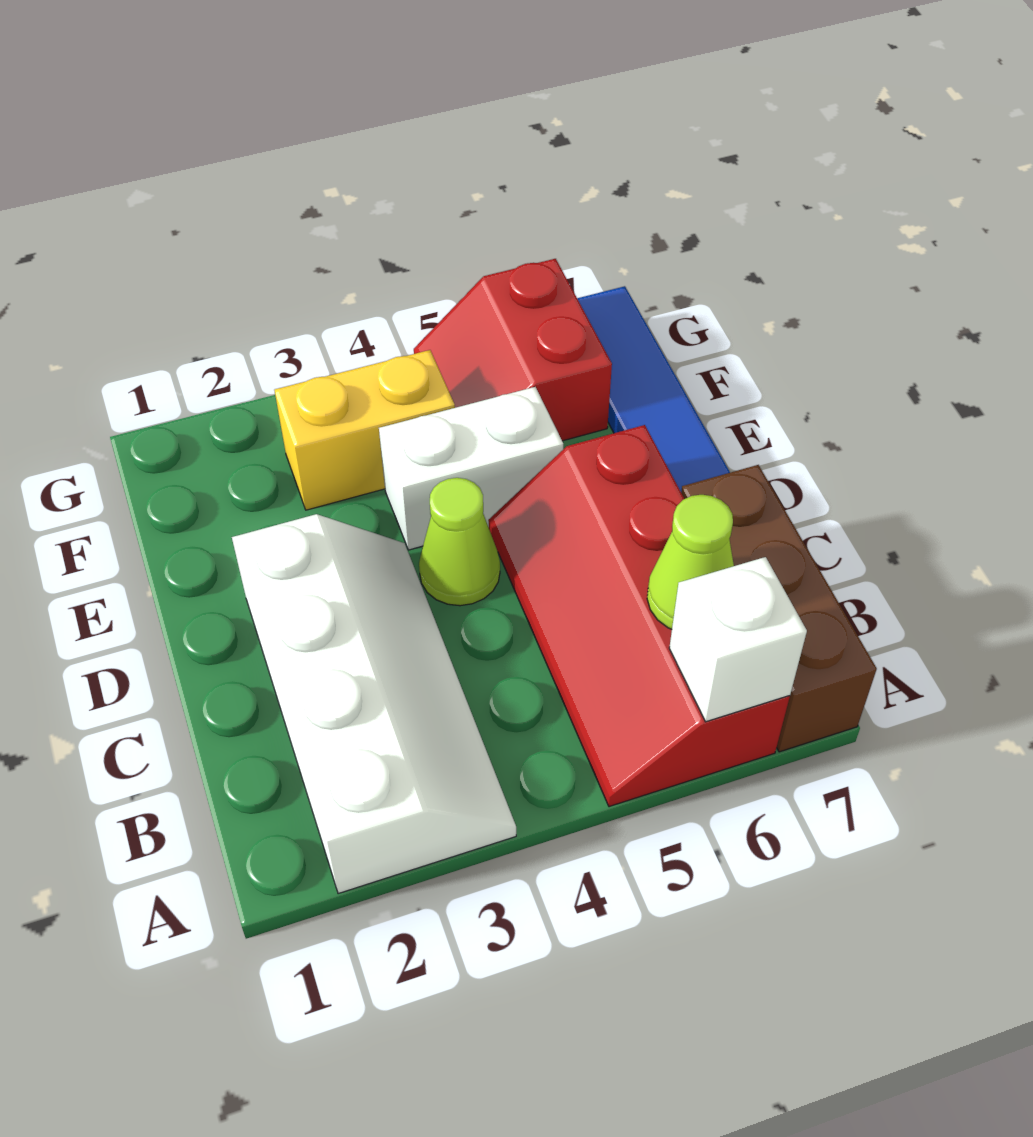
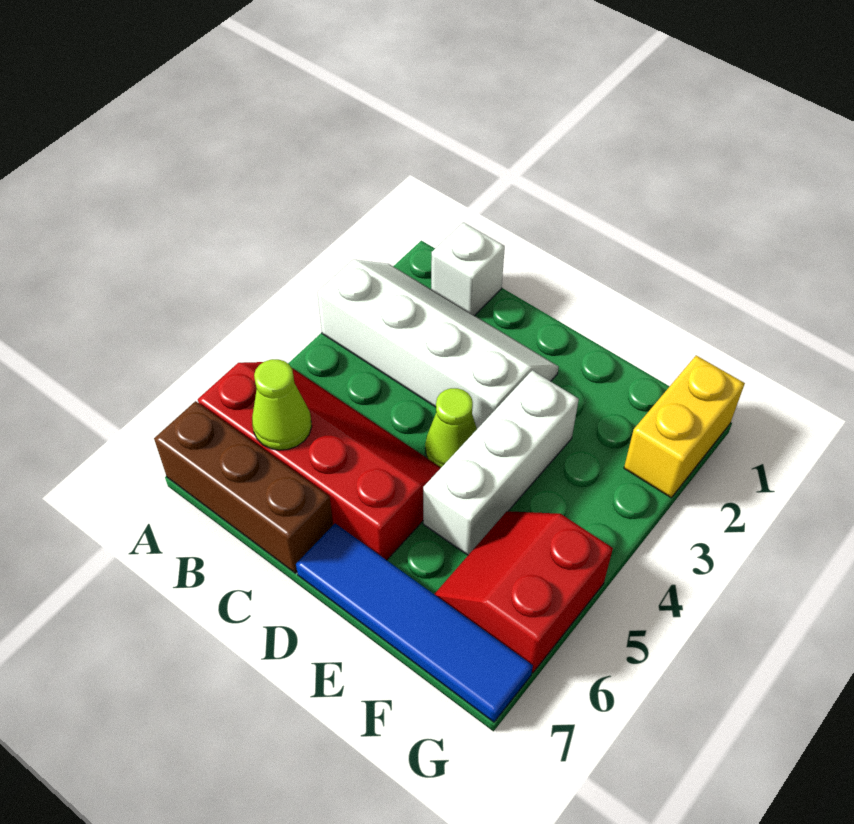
white slope A2:D3 level 1 top 2 -> white slope A2:D3 level 1 top 3
white brick A6 level 2 -> white brick B1 level 1
white brick E4:E5 level 1 -> white brick E3:E5 level 1
yellow brick F3:F4 level 1 -> yellow brick G1:G2 level 1
red slope F5:G6 level 1 top 6 -> red slope F5:G6 level 1 top G

